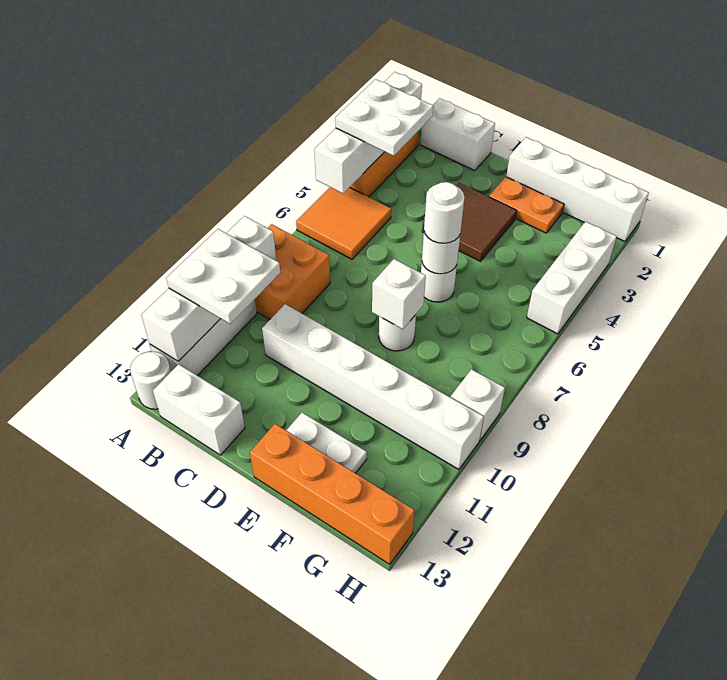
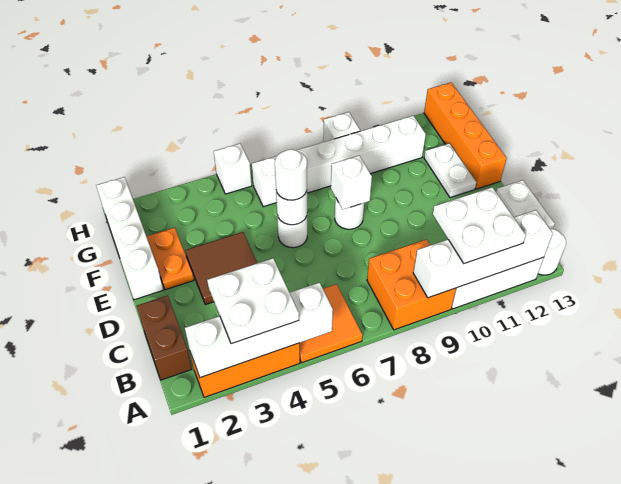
white brick B1:C1 level 1 -> brown brick B1:C1 level 1
white brick C10:H10 level 1 -> white brick G6:G11 level 1
white brick H3:H5 level 1 -> white brick H5 level 1

